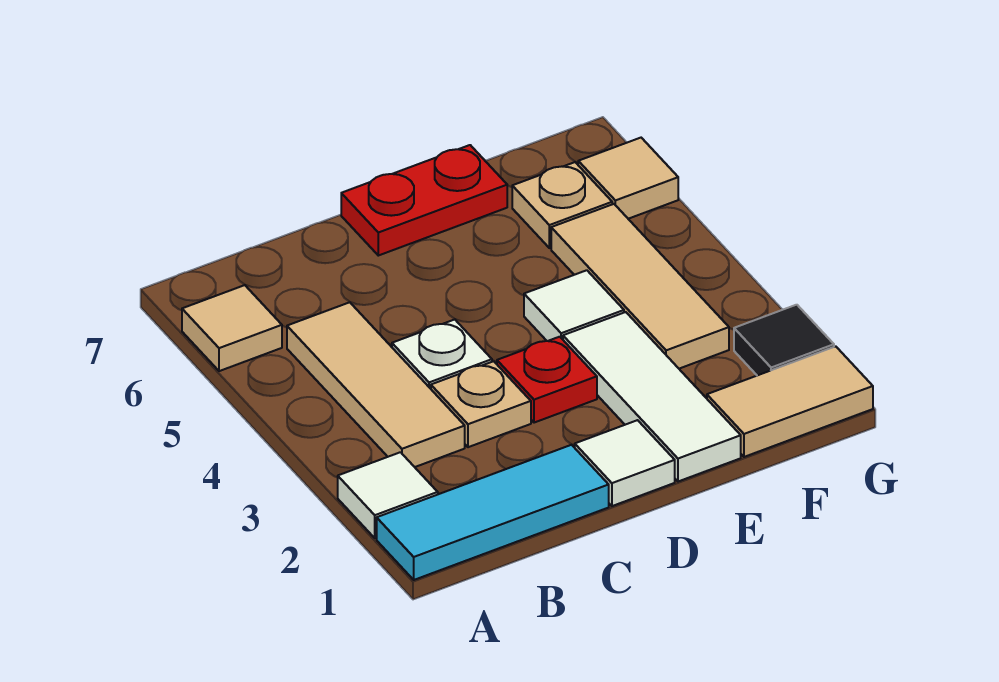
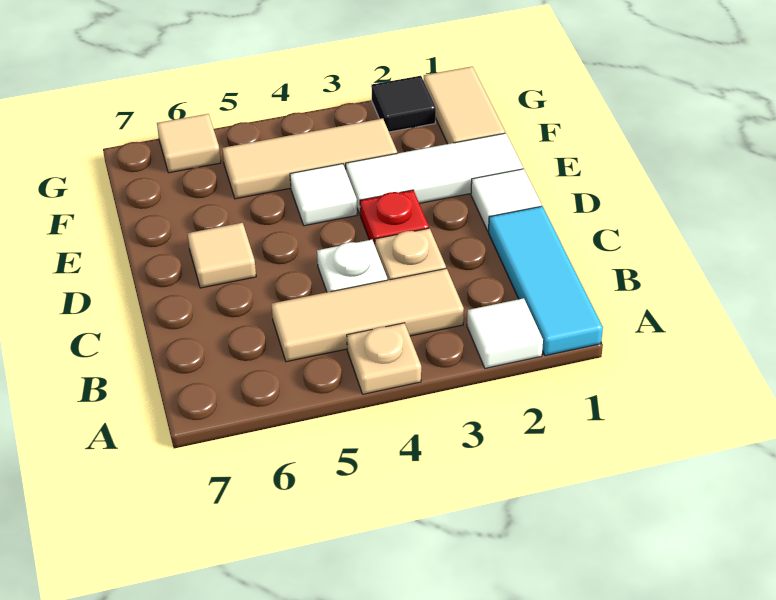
tan tile A6 level 1 -> tan tile D6 level 1
red plate D7:E7 level 1 -> none
tan plate F6 level 1 -> tan plate A4 level 1

